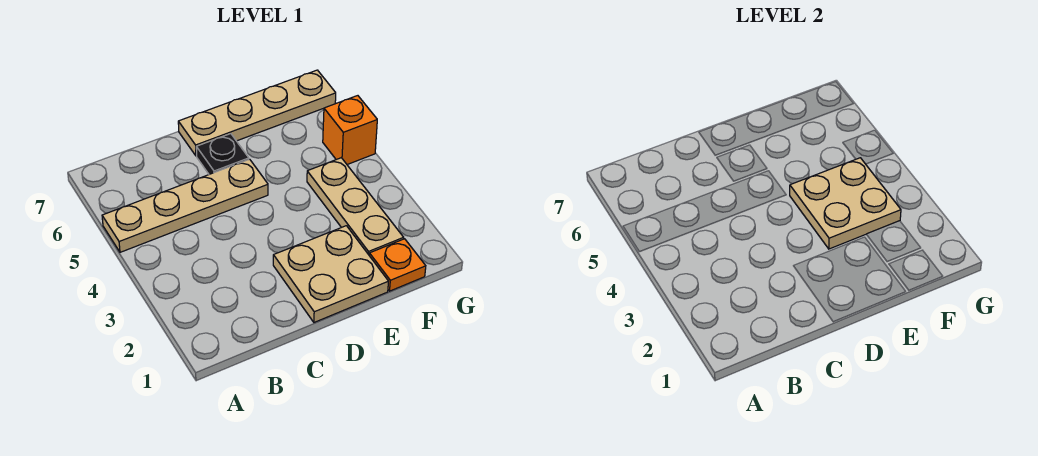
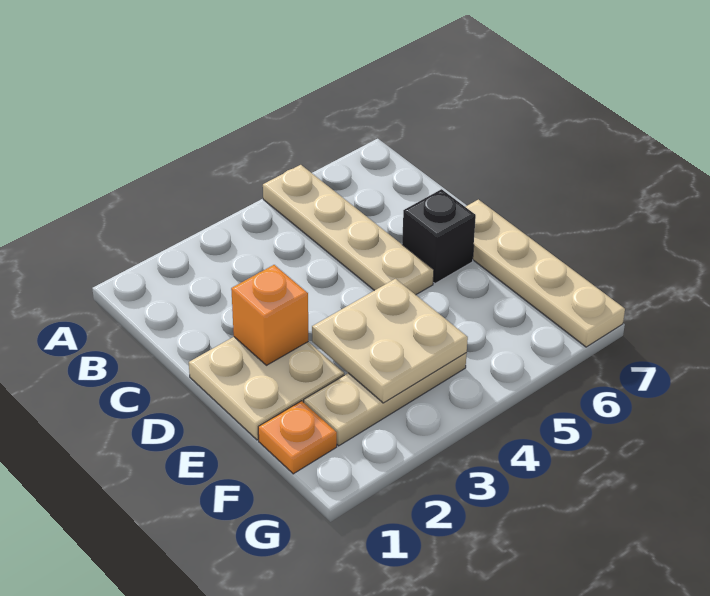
black plate D6 level 1 -> black brick D6 level 1
orange brick G5 level 1 -> orange brick D2 level 2

